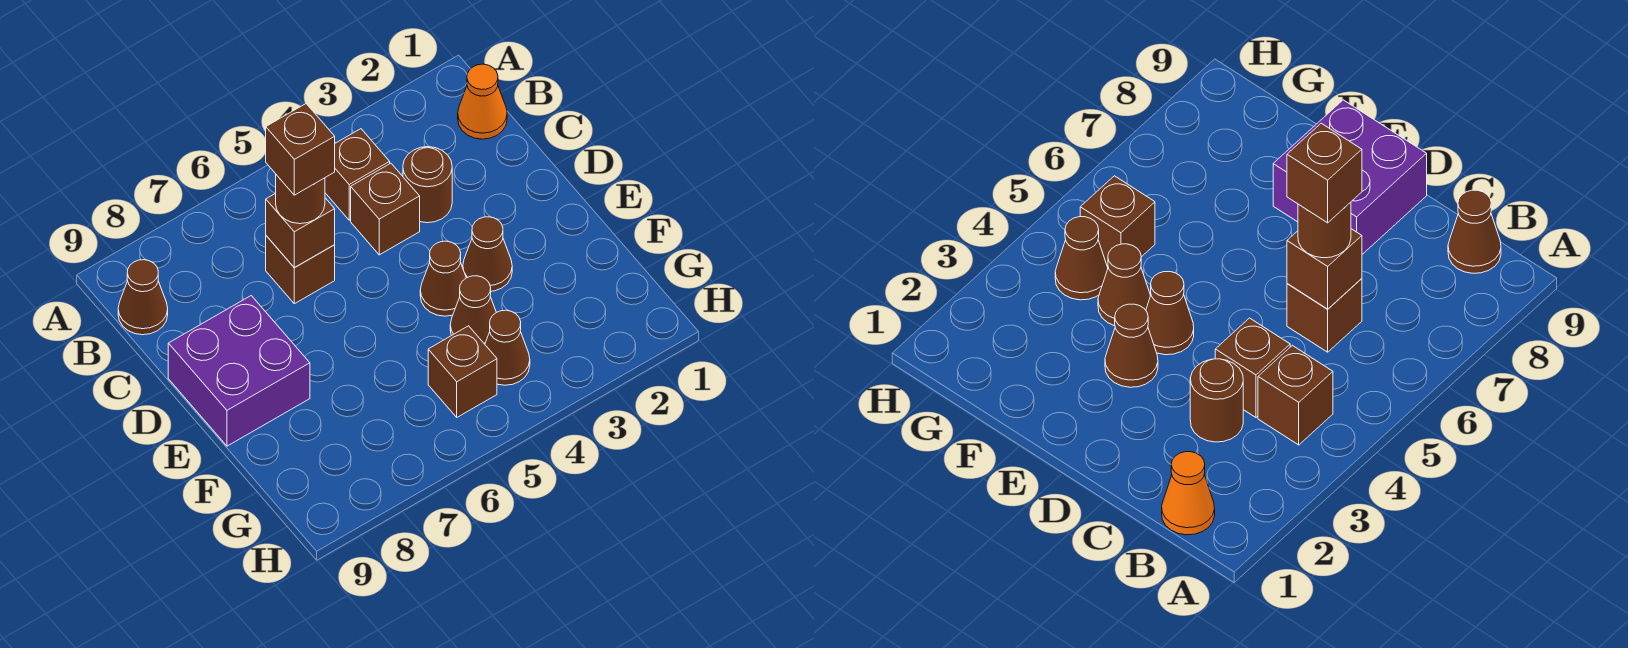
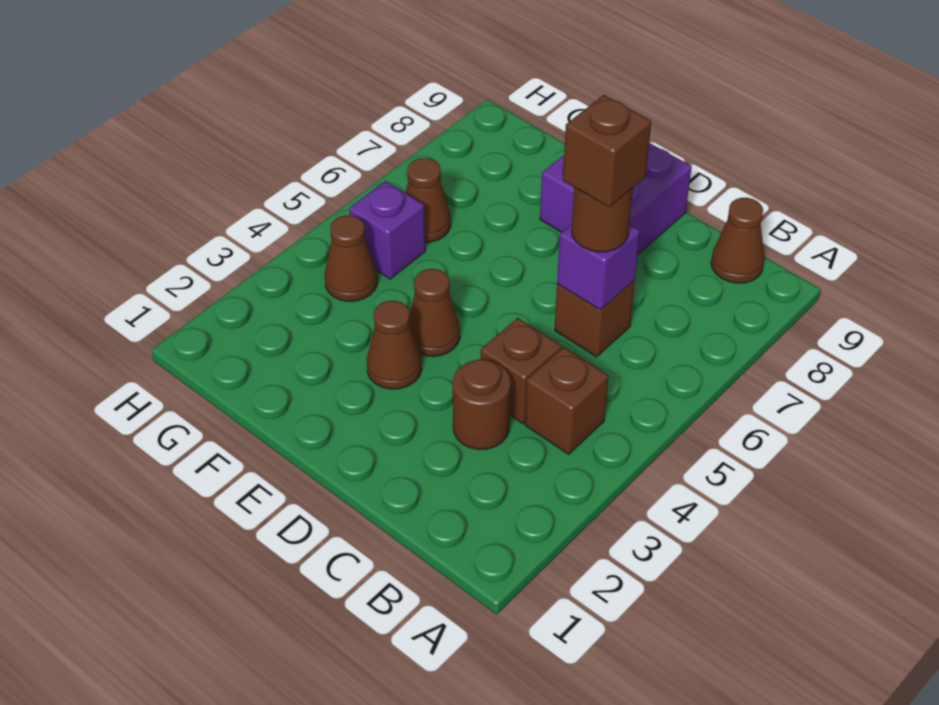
orange cone B1 level 1 -> none
brown brick C6 level 2 -> purple brick C6 level 2
brown cone F4 level 1 -> brown cone G6 level 1
brown brick G5 level 1 -> purple brick G5 level 1

